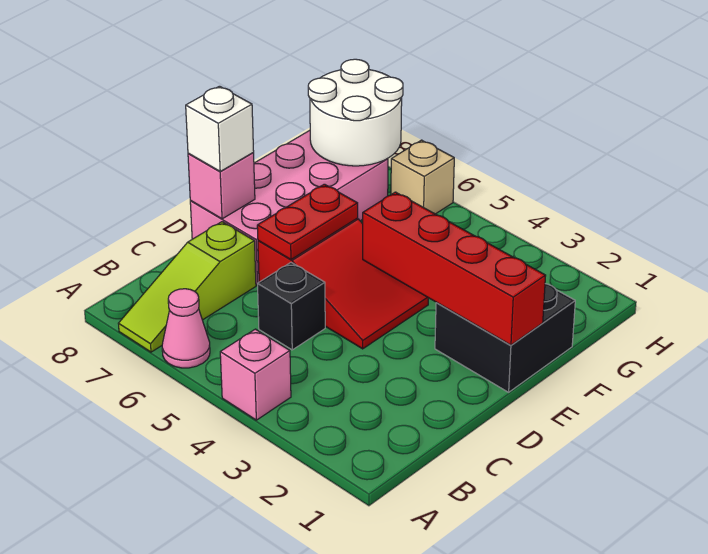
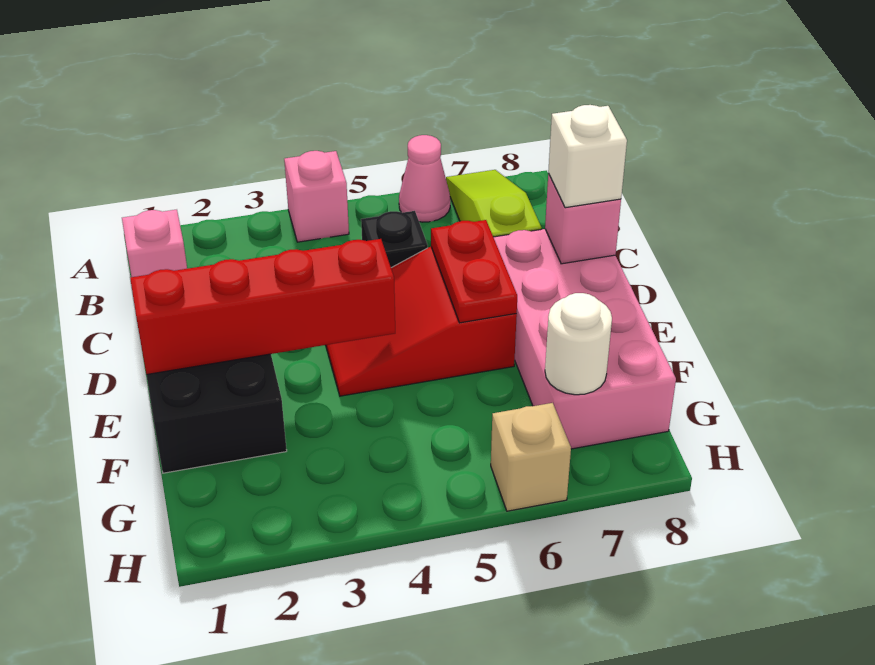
none -> pink brick B1 level 1
white round brick G7:H8 level 2 -> white round brick G7 level 2

